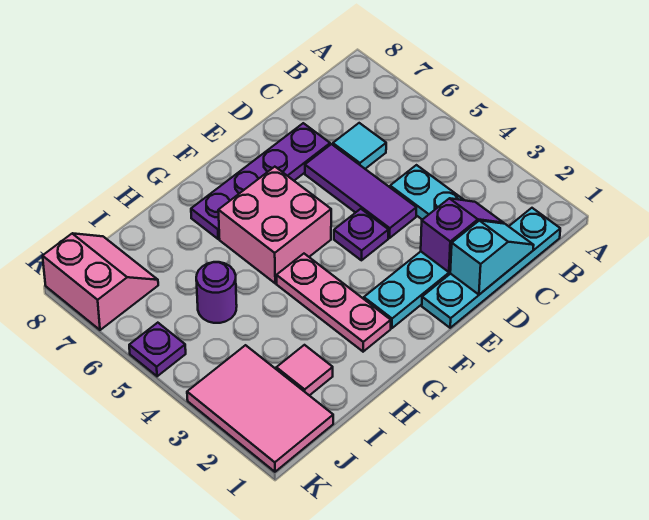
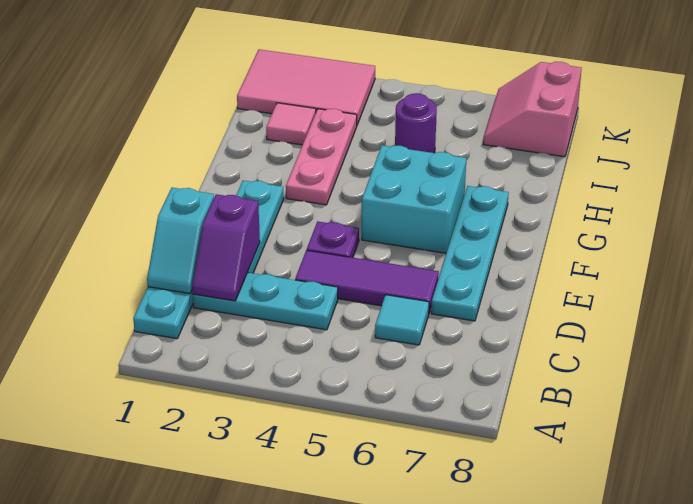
purple plate D7:G7 level 1 -> cyan plate D7:G7 level 1
pink brick F5:G6 level 1 -> cyan brick F5:G6 level 1
pink plate G2:G4 level 1 -> pink plate G3:I3 level 1
pink slope J7:K8 level 1 top K -> pink slope J7:K8 level 1 top 8
purple plate K5 level 1 -> none

